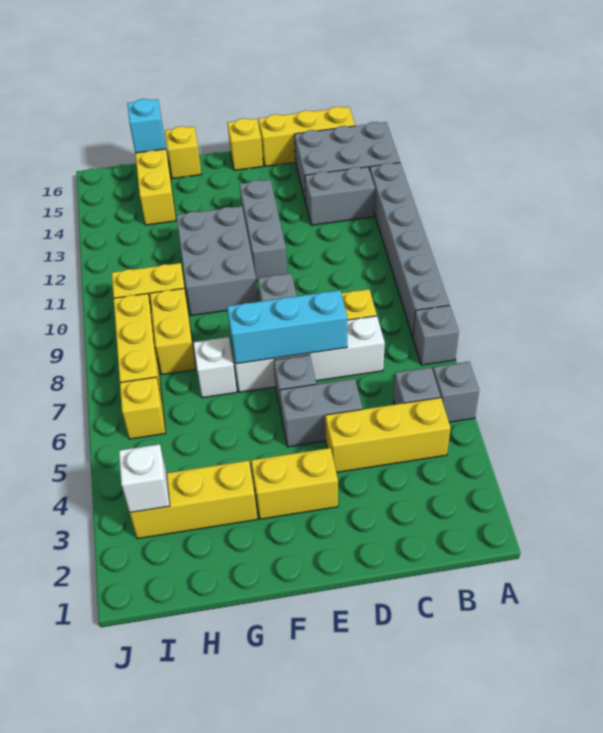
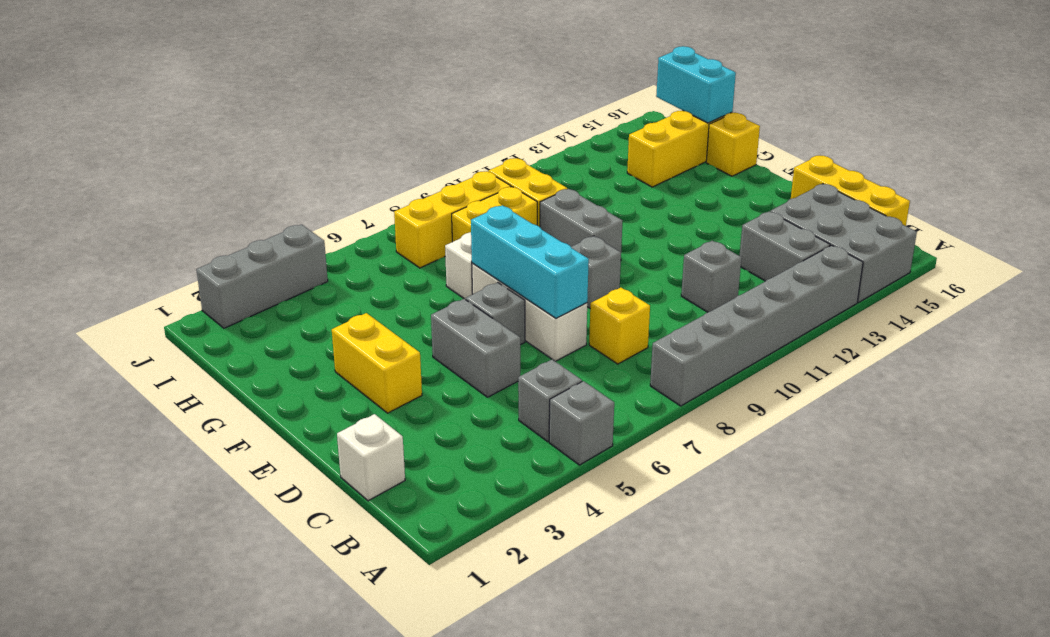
grey brick A7 level 1 -> grey brick C11 level 1
yellow brick B4:D4 level 1 -> none
white brick C7:F7 level 1 -> white brick D7:F7 level 1
grey brick E11:E13 level 1 -> grey brick J2:J4 level 1
yellow brick E16 level 1 -> none
grey brick F10:G12 level 1 -> grey brick F10:G10 level 1
yellow brick G3:I3 level 1 -> none
cyan brick H16 level 2 -> cyan brick H16:I16 level 2
white brick I3 level 2 -> white brick C1 level 1
yellow brick I6 level 1 -> none

